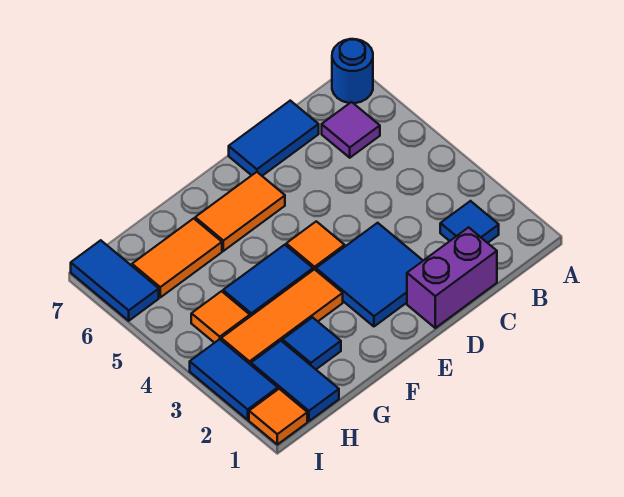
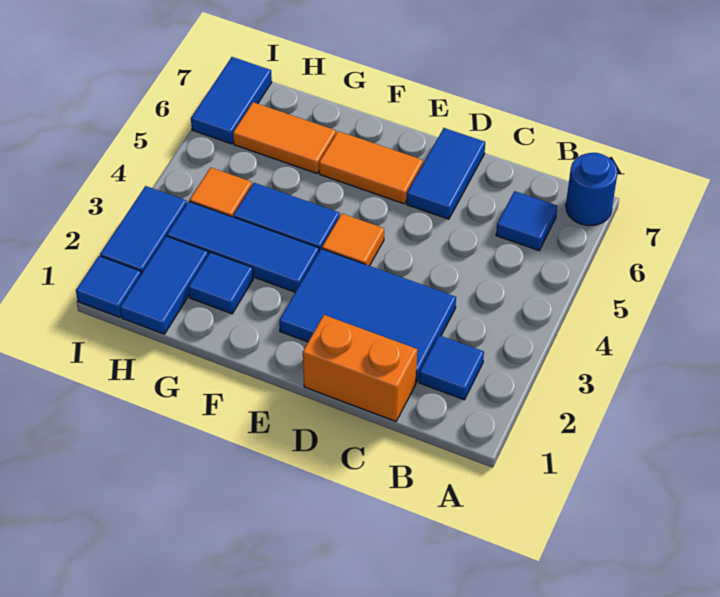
purple tile B6 level 1 -> blue tile B6 level 1
purple brick C1:D1 level 1 -> orange brick C1:D1 level 1
blue tile C7:D7 level 1 -> blue tile D6:D7 level 1
blue tile D2:E3 level 1 -> blue tile C2:E3 level 1
orange tile F3:H3 level 1 -> blue tile F3:H3 level 1
orange tile I1 level 1 -> blue tile I1 level 1

